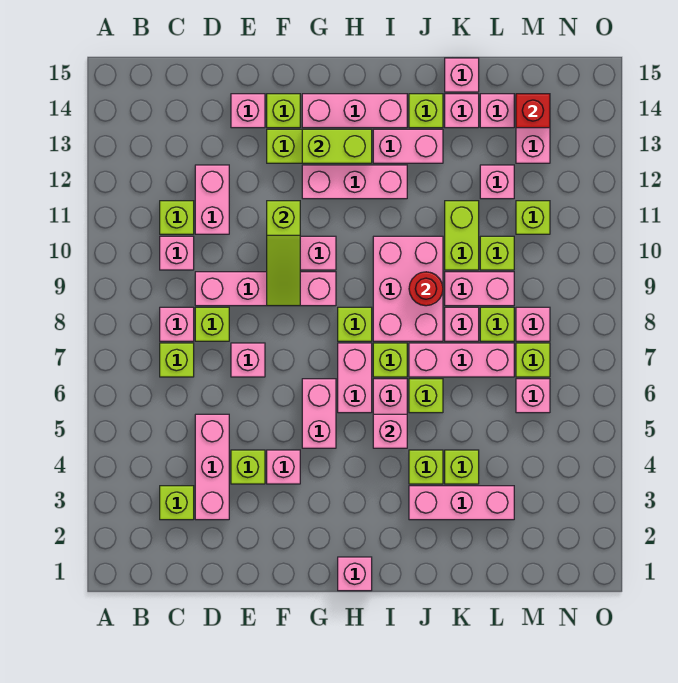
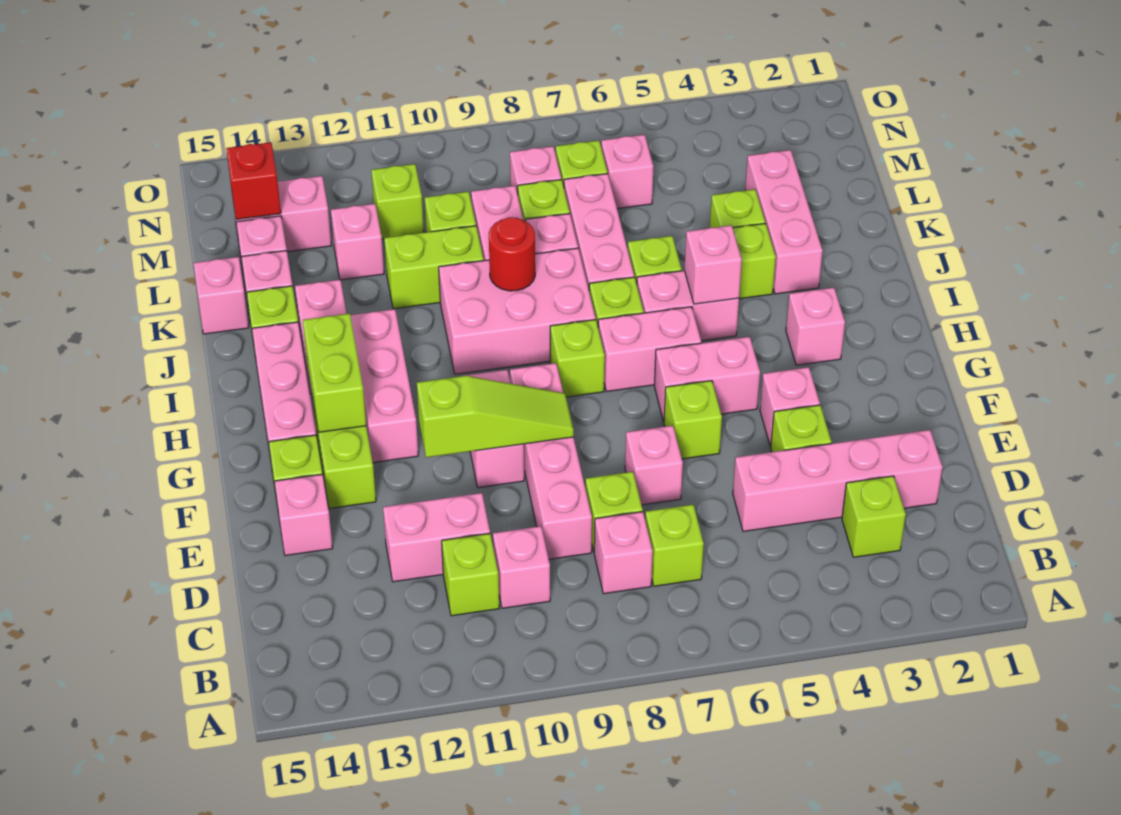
pink brick D3:D5 level 1 -> pink brick D2:D5 level 1
none -> lime brick F6 level 1
pink brick H1 level 1 -> pink brick H3 level 1

